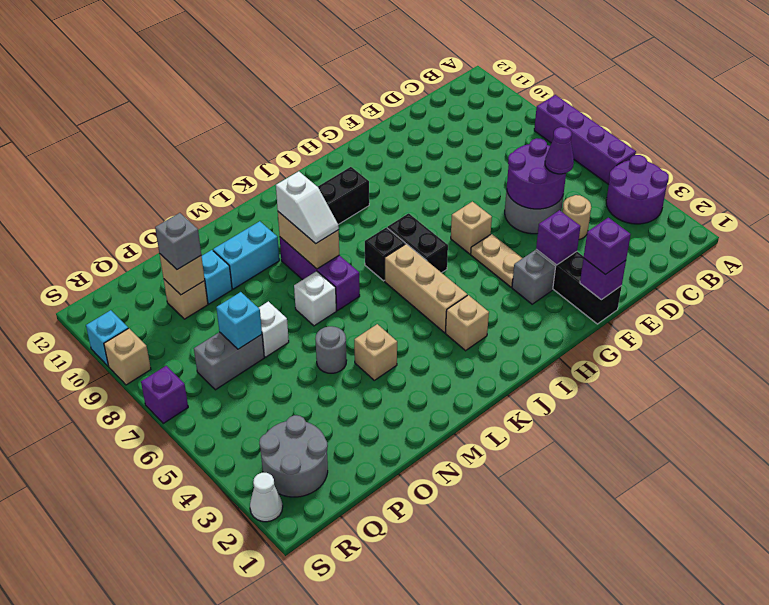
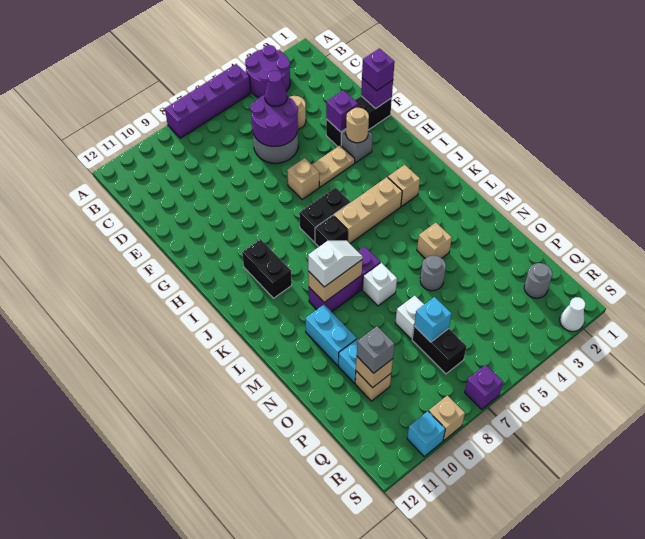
none -> tan round brick G3 level 2
grey brick P7:Q7 level 1 -> black brick P7:Q7 level 1
grey round brick Q2:R3 level 1 -> grey round brick Q2 level 1

